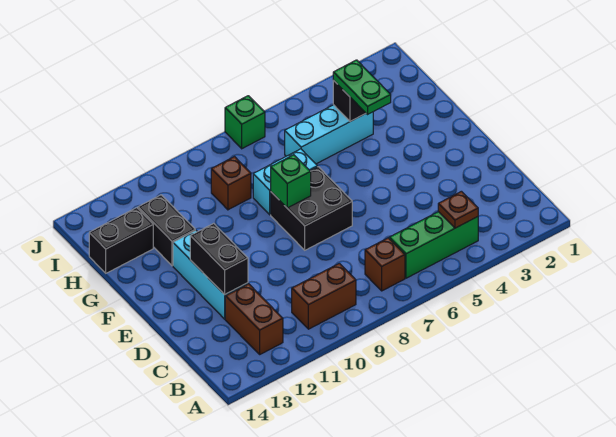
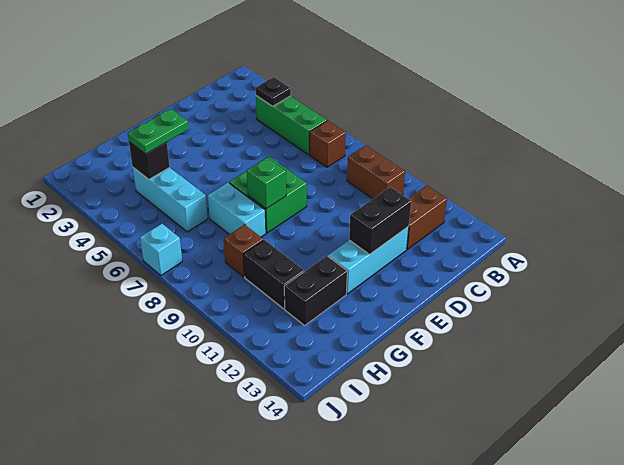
brown plate B4 level 2 -> black plate B4 level 2
black brick E7:F8 level 1 -> green brick E7:F8 level 1
black brick H13:H14 level 1 -> black brick H10:H11 level 1
green brick J7 level 1 -> cyan brick J7 level 1

